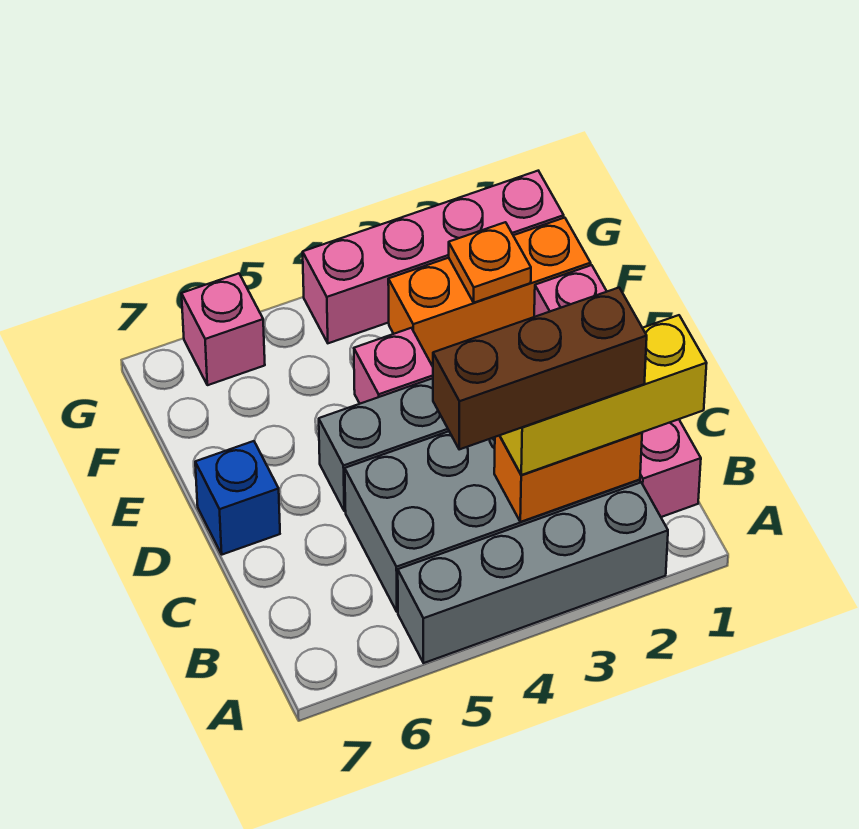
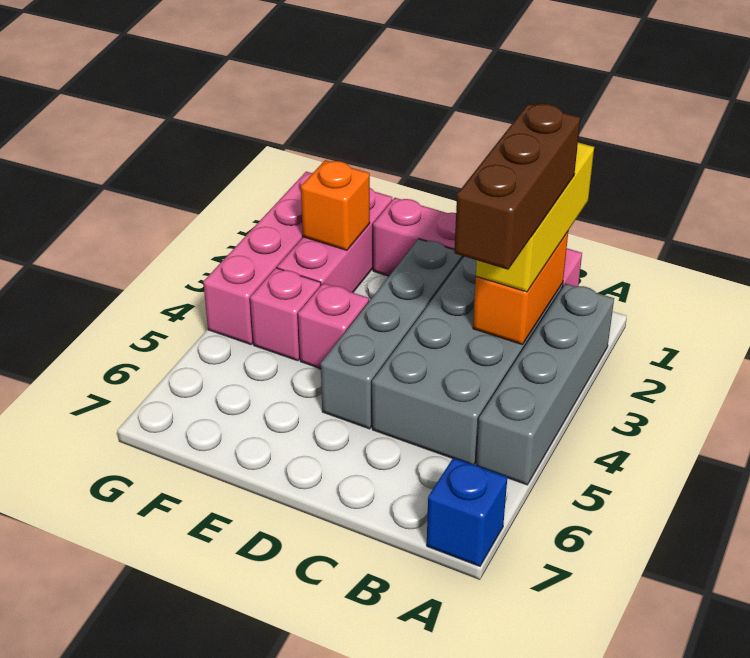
blue brick D7 level 1 -> blue brick A7 level 1
orange brick F1:F3 level 1 -> pink brick F1:F3 level 1
orange plate F2 level 2 -> orange brick F2 level 2
pink brick G6 level 1 -> pink brick F4 level 1

